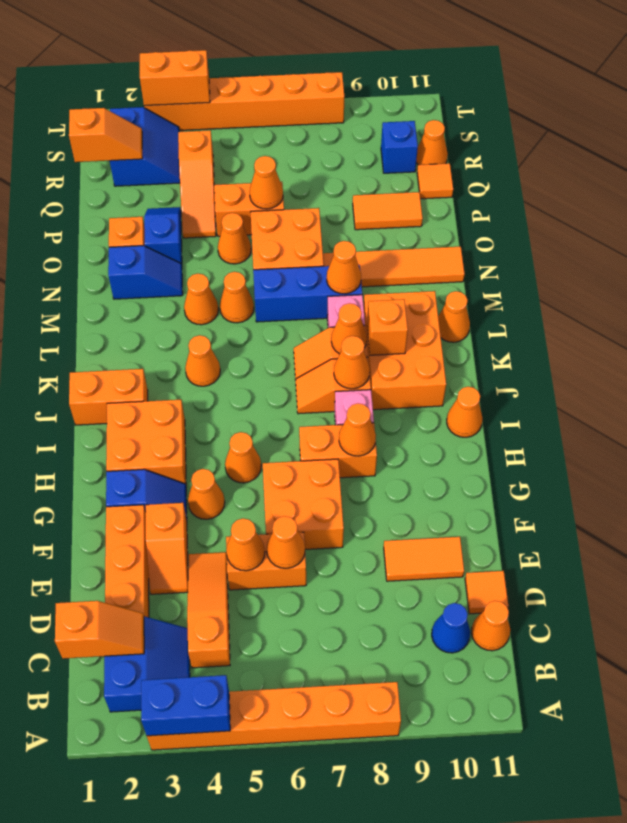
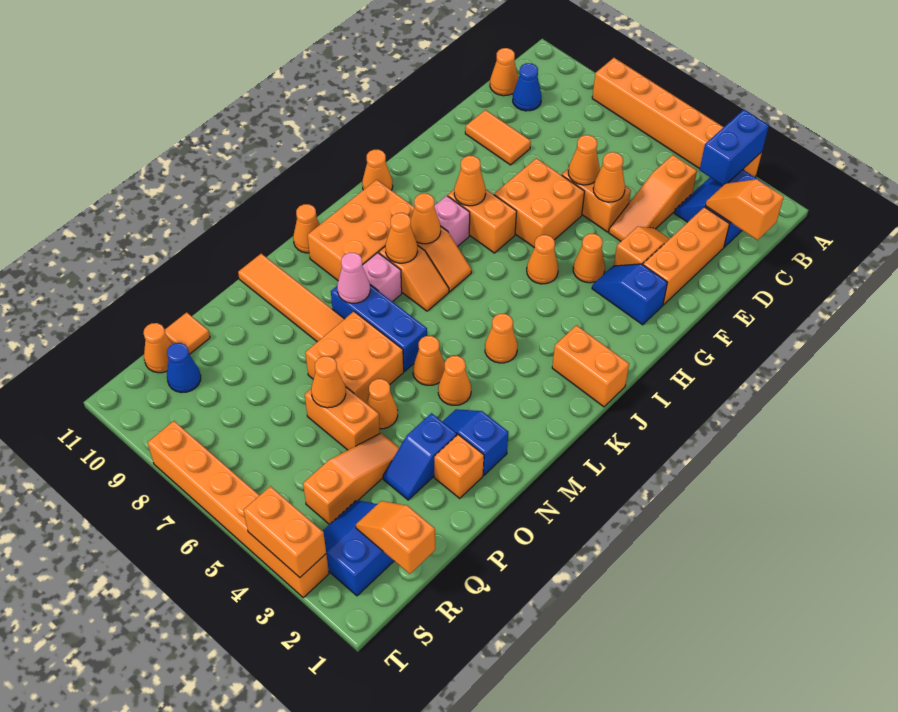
blue brick A3:A4 level 2 -> blue brick A3:B3 level 2
orange tile D11 level 1 -> none
orange brick H2:I3 level 1 -> none
orange brick K9 level 2 -> none
orange cone M8 level 2 -> pink cone M8 level 2
orange tile P9:P10 level 1 -> none
blue brick R10 level 1 -> blue cone R10 level 1

